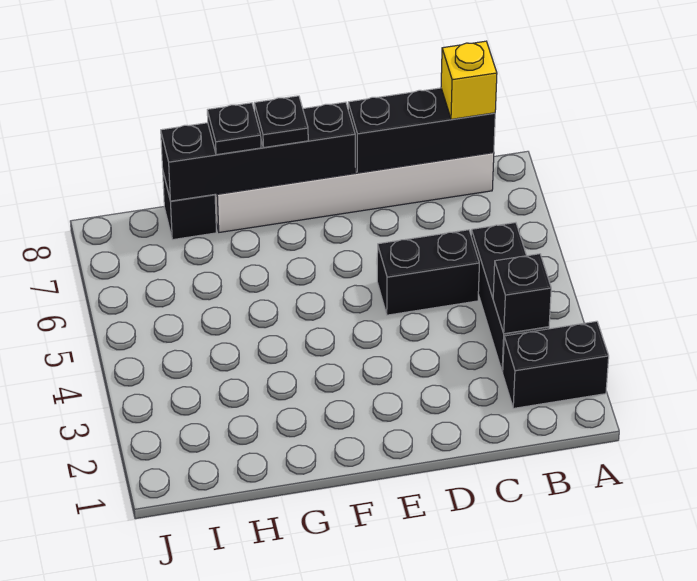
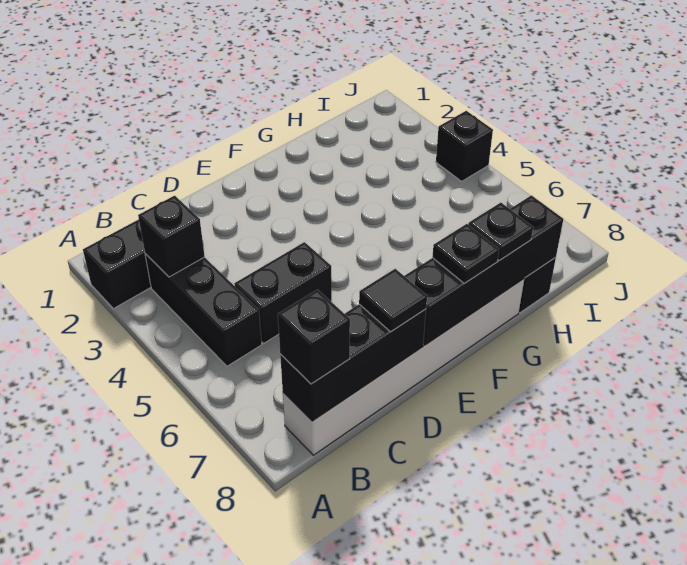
yellow brick B8 level 3 -> black brick B8 level 3
none -> black tile D8 level 3
none -> black brick J4 level 1

